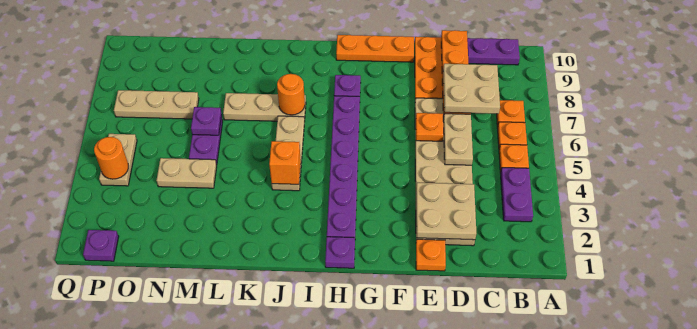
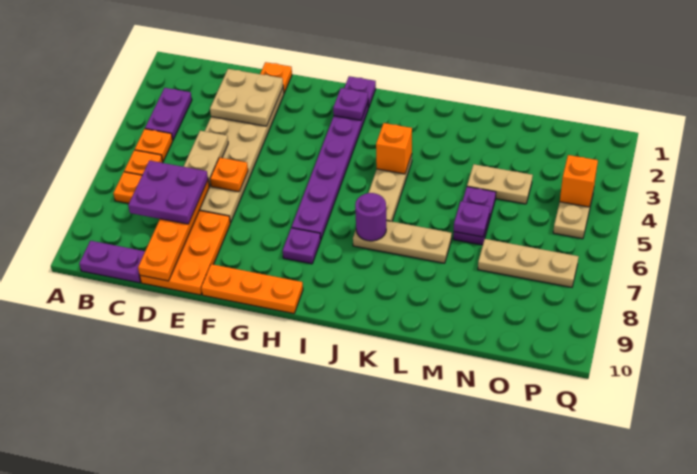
tan plate C7:D8 level 3 -> purple plate C7:D8 level 3
orange round brick J7 level 2 -> purple round brick J7 level 2
purple plate P1 level 1 -> purple plate H2 level 2
orange round brick P4 level 2 -> orange brick P4 level 2

